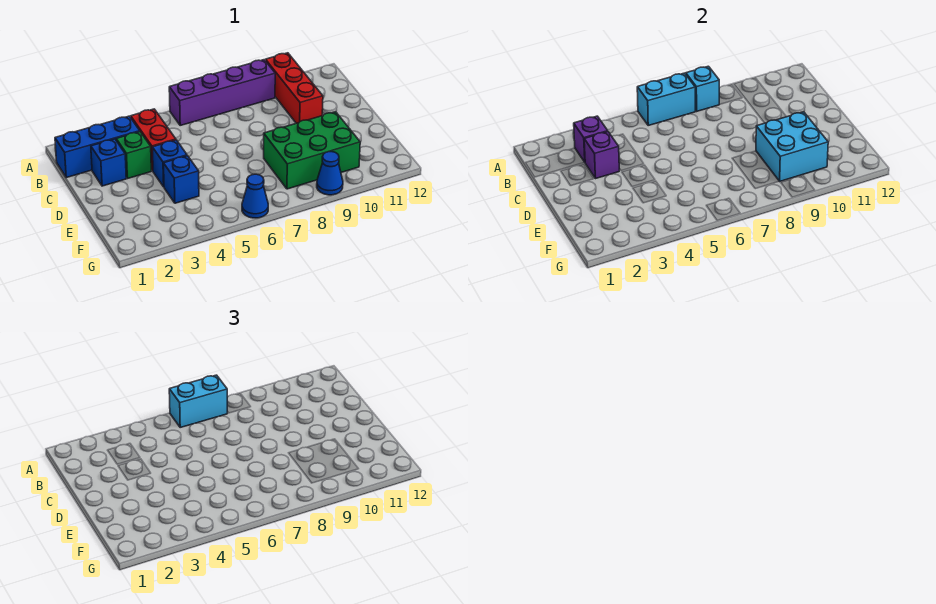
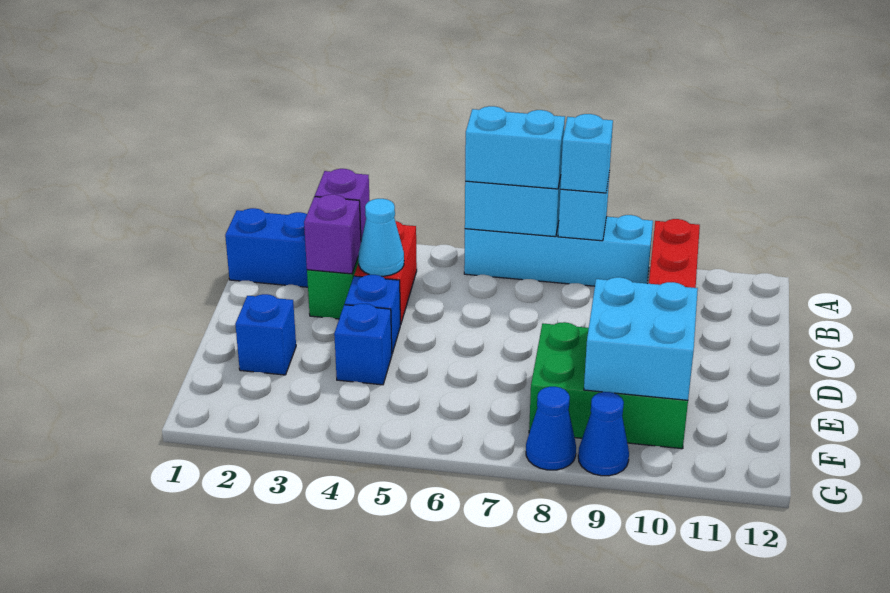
purple brick A6:A9 level 1 -> cyan brick A6:A9 level 1
none -> cyan brick A8 level 3
blue brick C2 level 1 -> blue brick E2 level 1
none -> cyan cone C4 level 2
blue cone G6 level 1 -> blue cone G8 level 1

